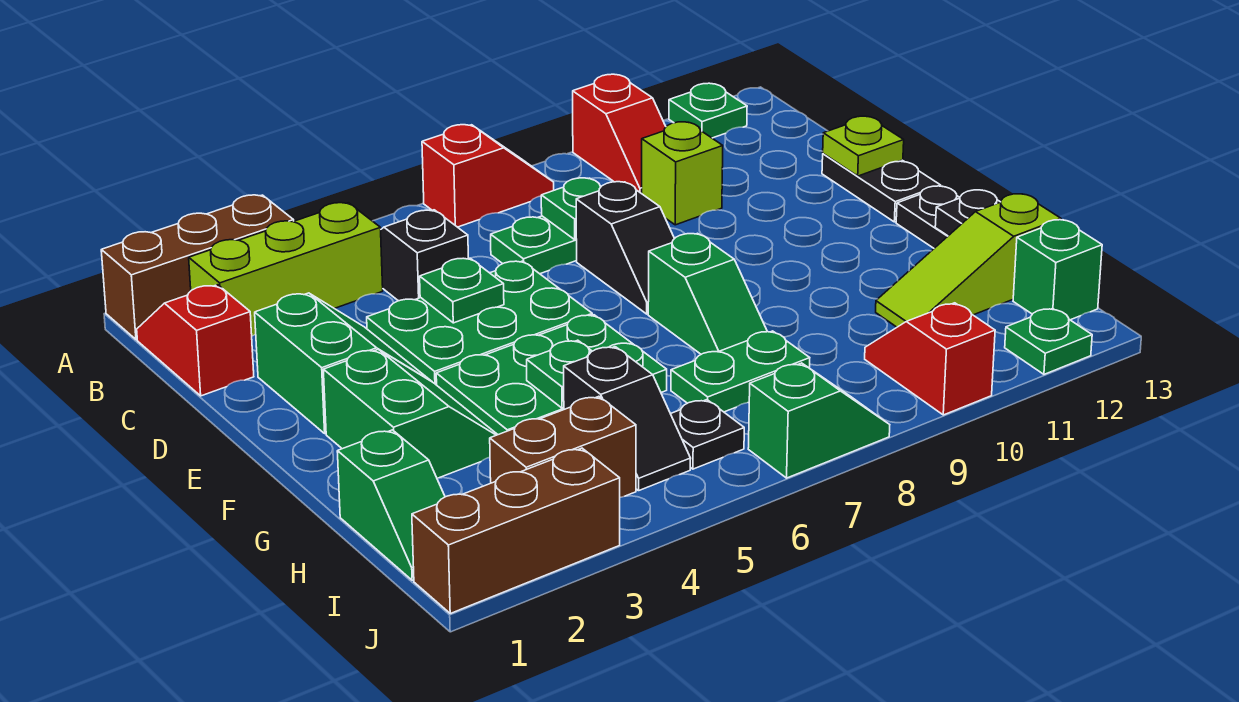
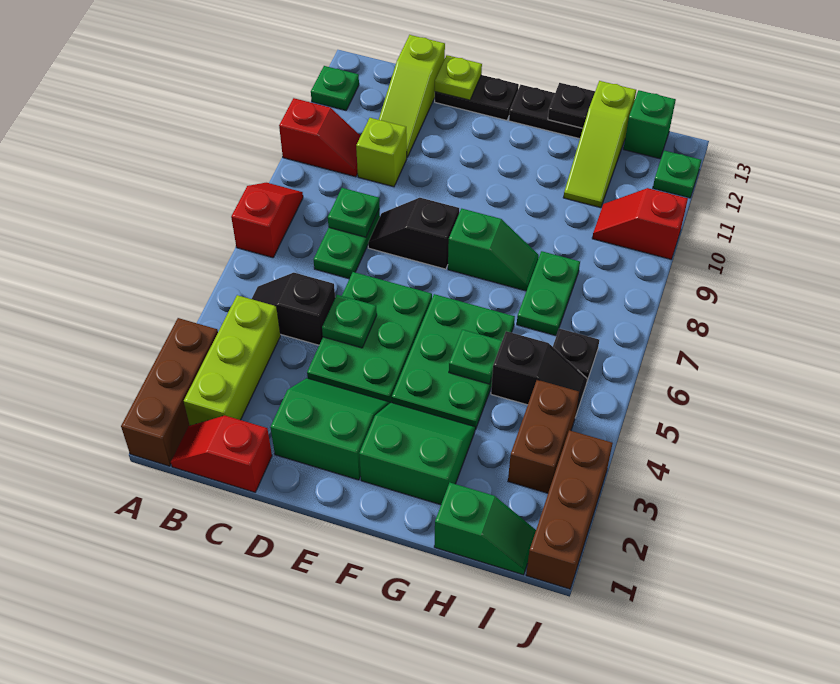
none -> lime slope C11:C13 level 1 top 13
black slope D8:E8 level 1 top D -> black slope D8:E8 level 1 top E
green slope J7:J8 level 1 top 7 -> none

